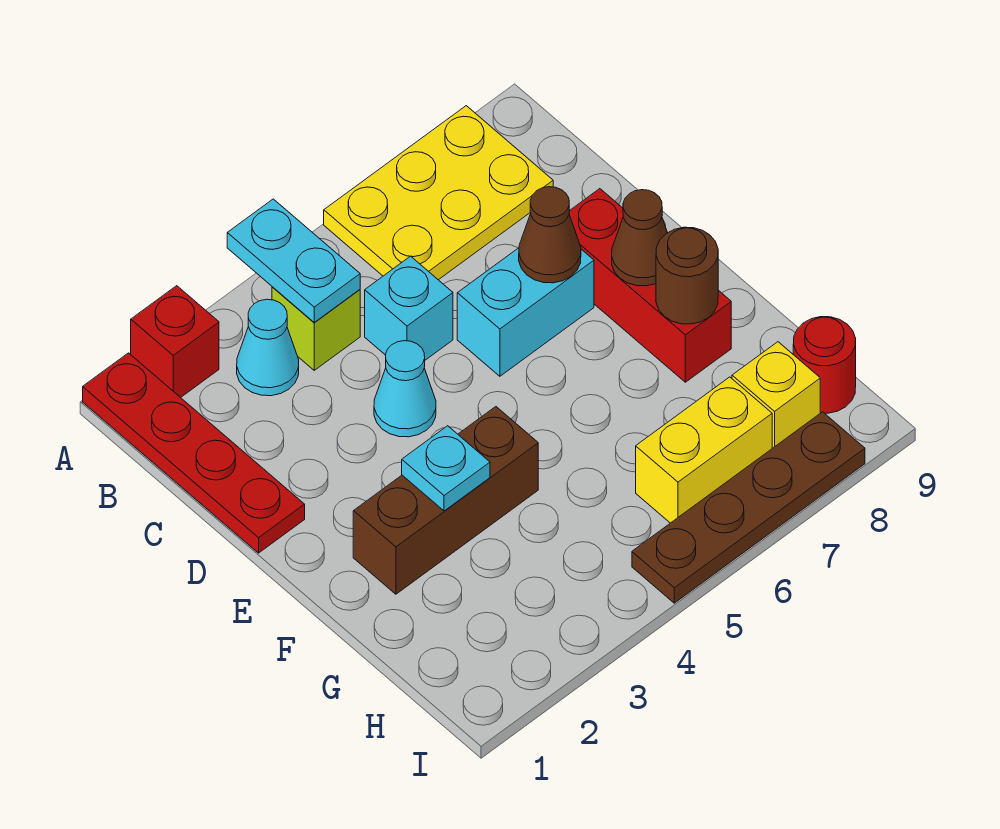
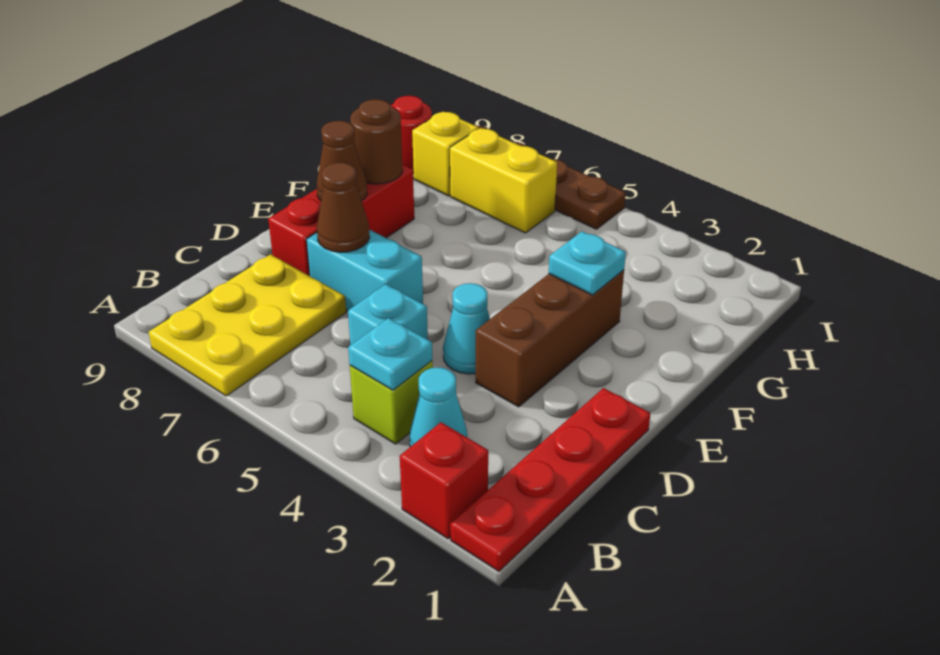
cyan plate A4:B4 level 2 -> cyan plate B4 level 2
yellow plate A6:B8 level 1 -> yellow plate A7:C8 level 1
brown brick F2:F4 level 1 -> brown brick D3:F3 level 1

